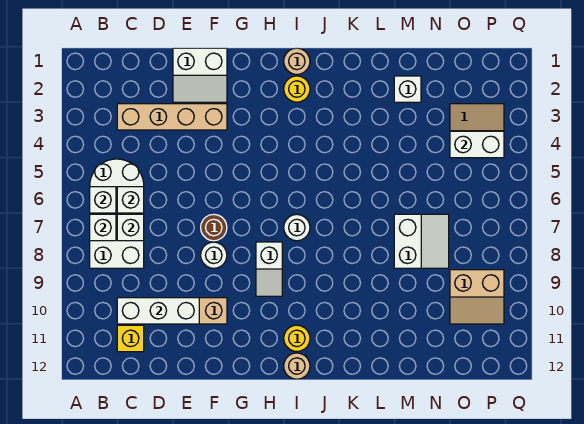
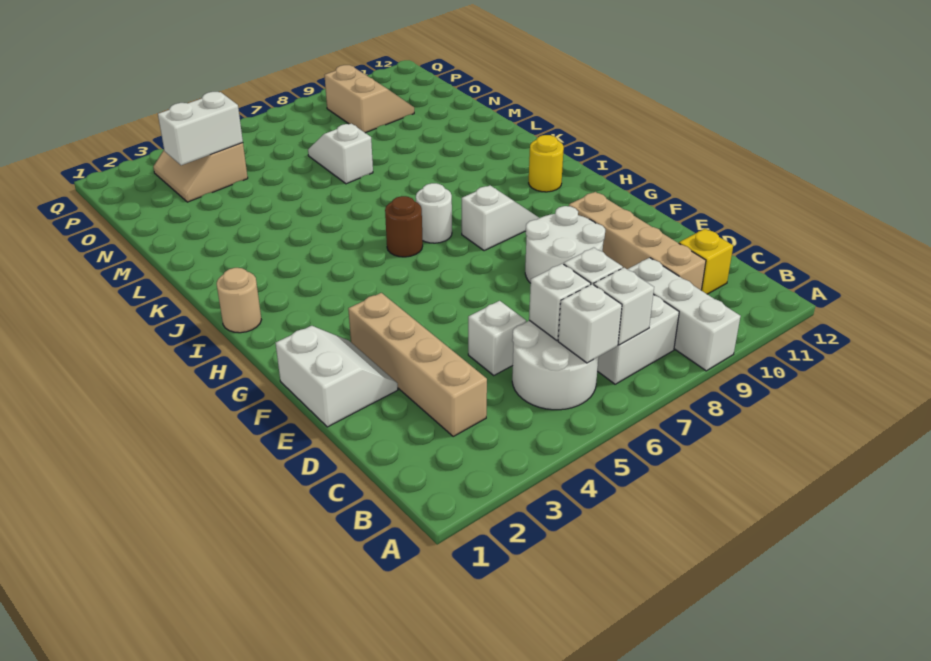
white brick C10:E10 level 2 -> white brick A9:C9 level 1
brown round brick F7 level 1 -> brown round brick I6 level 1
white round brick F8 level 1 -> white round brick E8:F9 level 1
yellow round brick I2 level 1 -> none
tan round brick I12 level 1 -> none
white brick M2 level 1 -> white brick D5 level 1
white slope M7:N8 level 1 top M -> white slope M7:N7 level 1 top M
white brick O4:P4 level 2 -> white brick O3:O4 level 2

